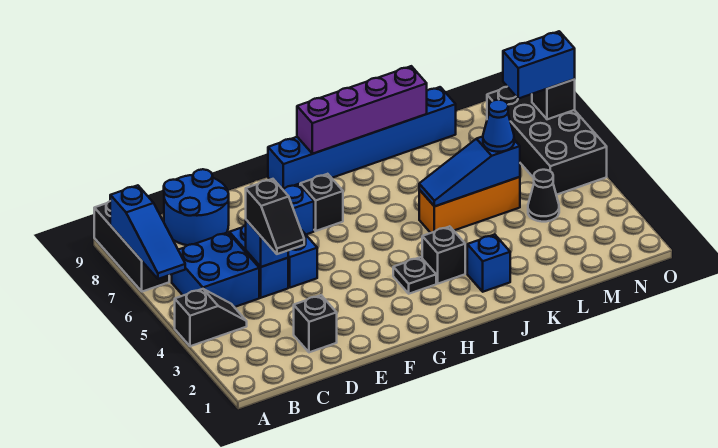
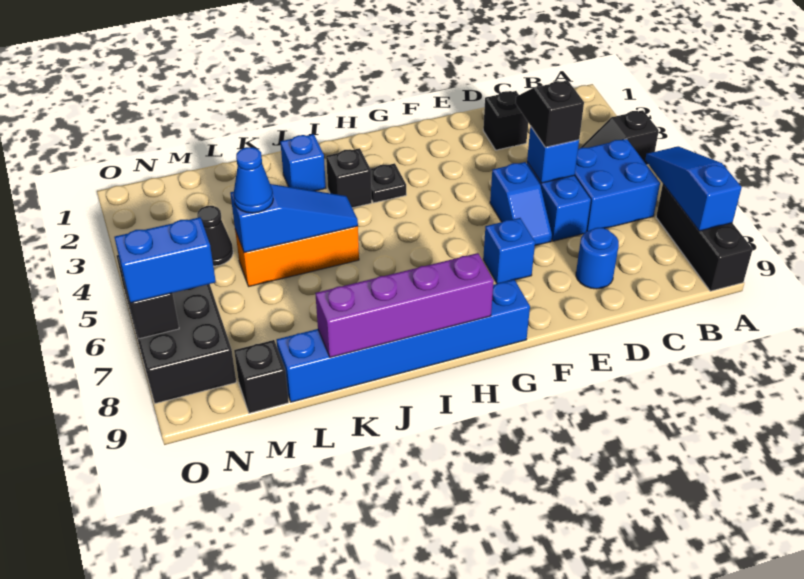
blue round brick C8:D9 level 1 -> blue round brick D8 level 1
black brick G7 level 1 -> black brick M9 level 1

